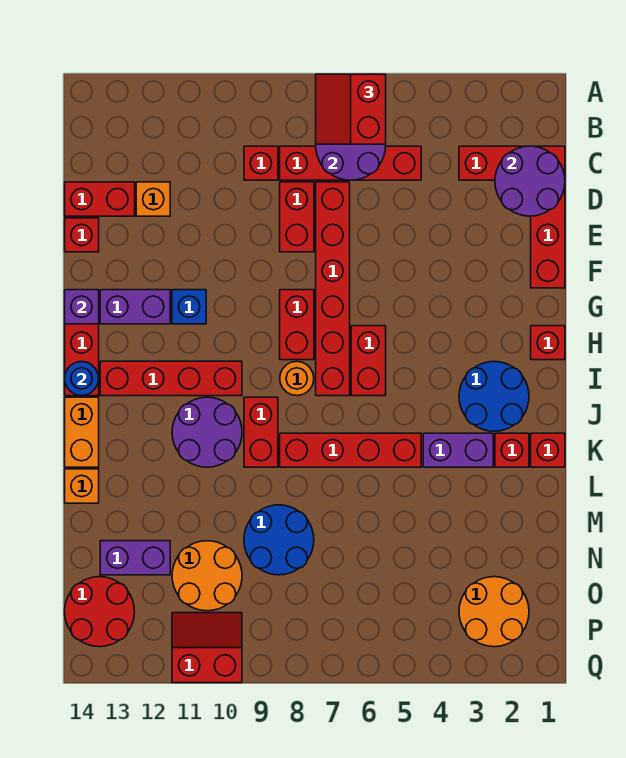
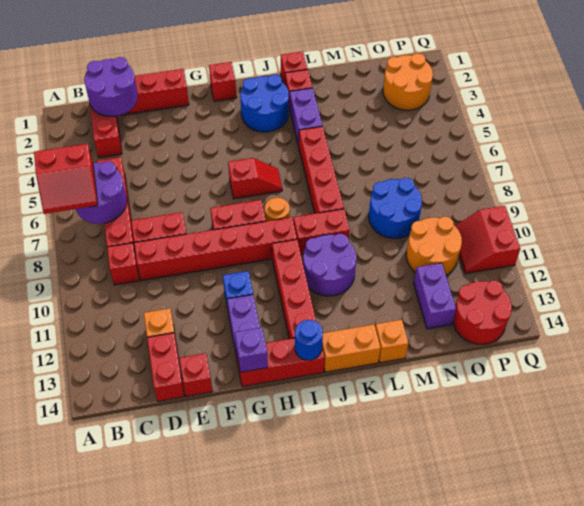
red brick D7:I7 level 1 -> red brick D9:I9 level 1
red brick H6:I6 level 1 -> red slope H6:I6 level 1 top H

